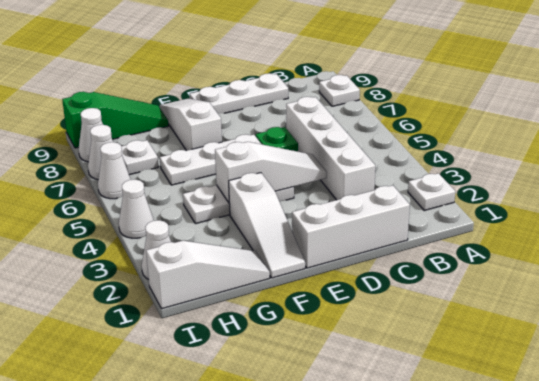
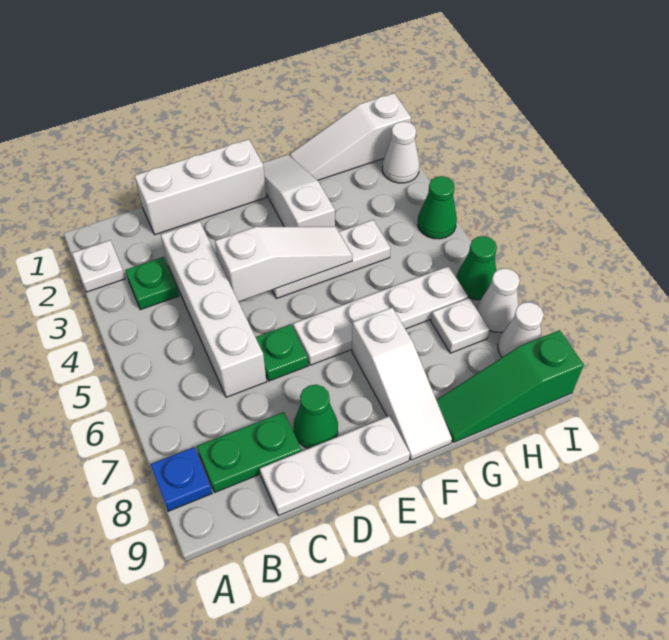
white plate A8 level 1 -> blue plate A8 level 1
none -> green plate B3 level 1
none -> green plate B8:C8 level 1
white slope D4:F4 level 2 top F -> white slope D4:F4 level 2 top D
none -> green cone D8 level 1
white plate E6:G6 level 1 -> white plate E6:H6 level 1
white cone I4 level 1 -> green cone I4 level 1
white cone I6 level 1 -> green cone I6 level 1

